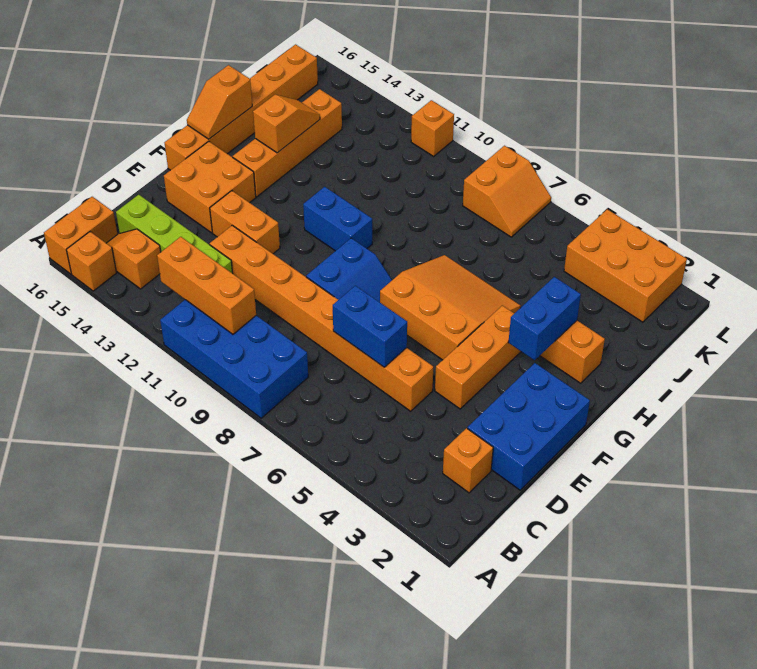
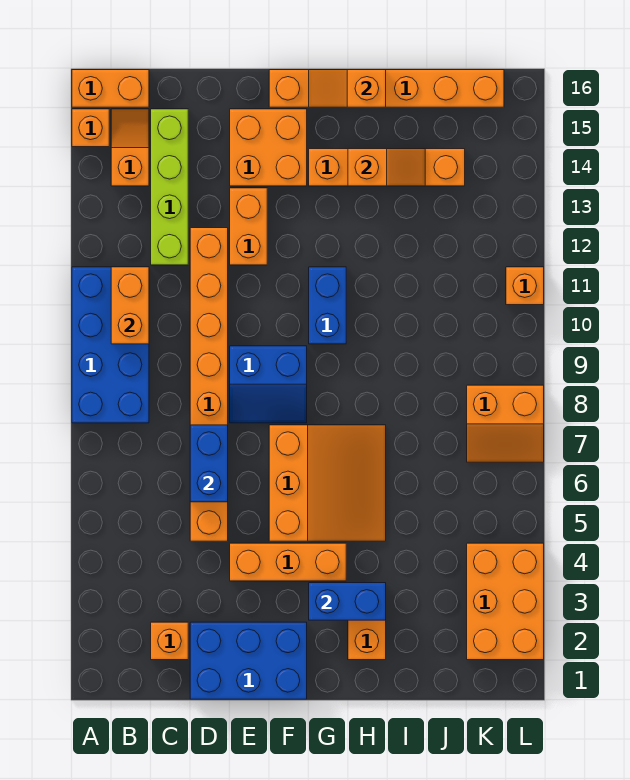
orange brick B10:B12 level 2 -> orange brick B10:B11 level 2

